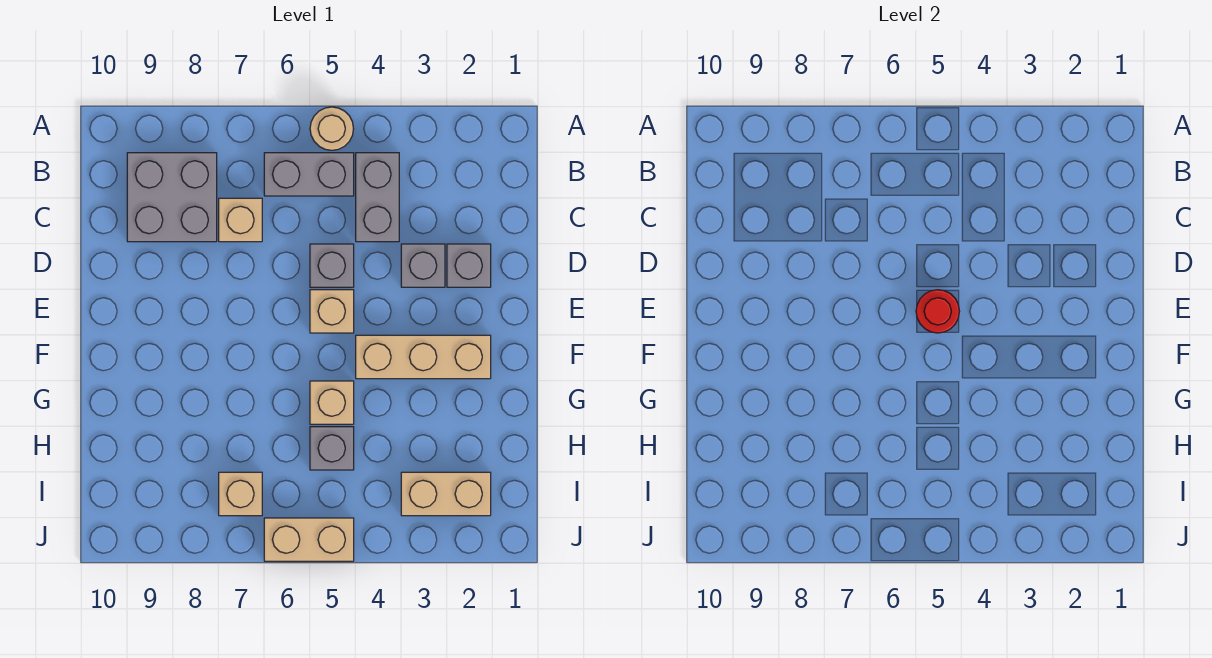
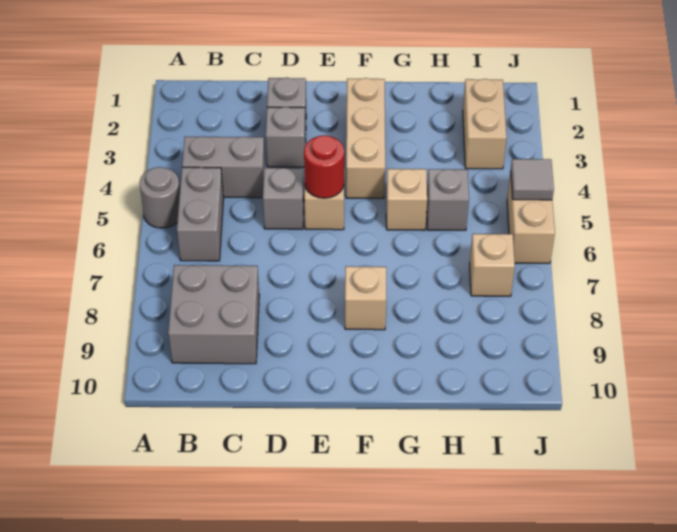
tan round brick A5 level 1 -> grey round brick A5 level 1
tan brick C7 level 1 -> tan brick F8 level 1
none -> grey tile J5 level 2

